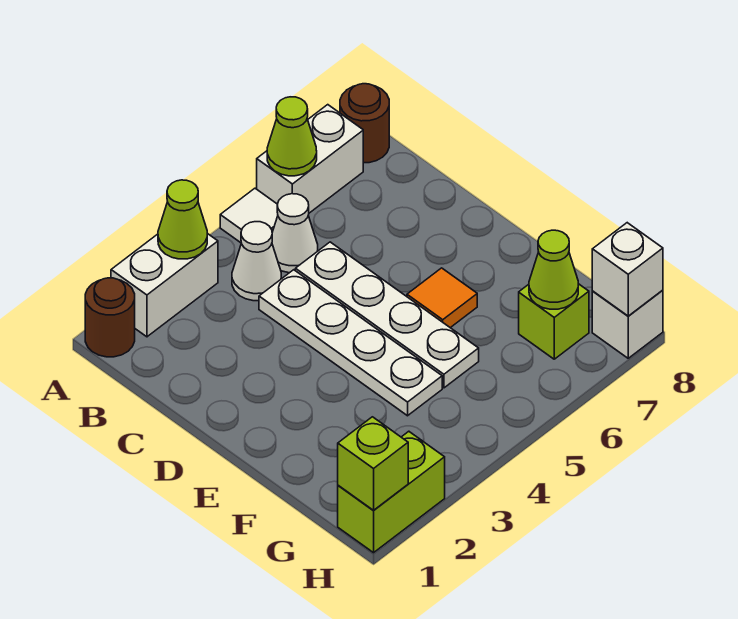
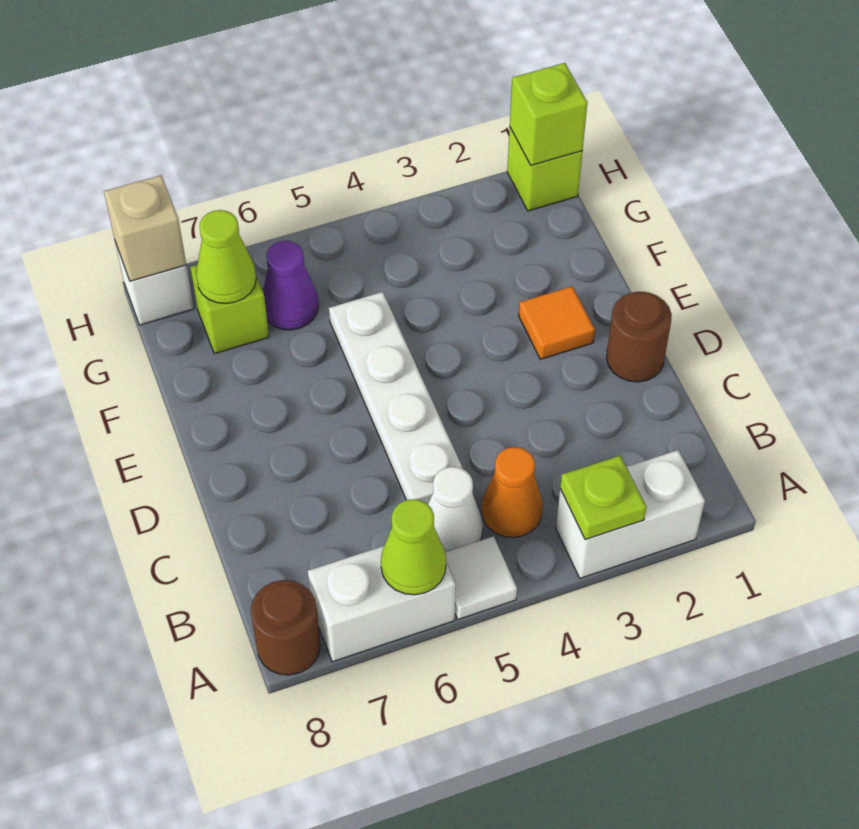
brown round brick A1 level 1 -> brown round brick D1 level 1
lime cone A3 level 2 -> lime plate A3 level 2
white cone B4 level 1 -> orange cone B4 level 1
white plate C4:F4 level 1 -> none
orange tile E6 level 1 -> orange tile E2 level 1
none -> purple cone G6 level 1
lime brick H1:H2 level 1 -> lime brick H1 level 1
white brick H8 level 2 -> tan brick H8 level 2

